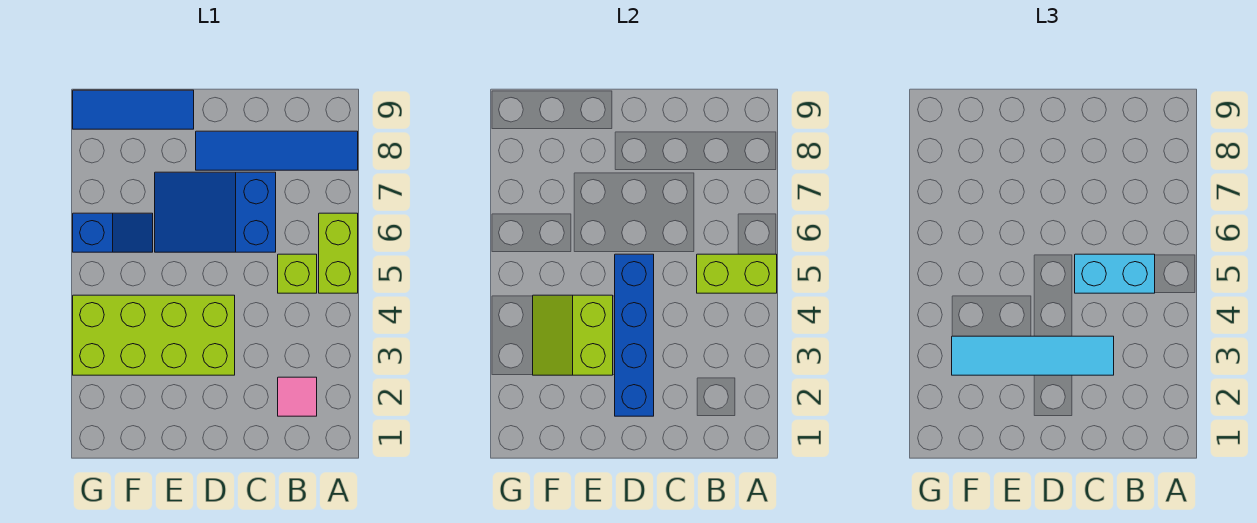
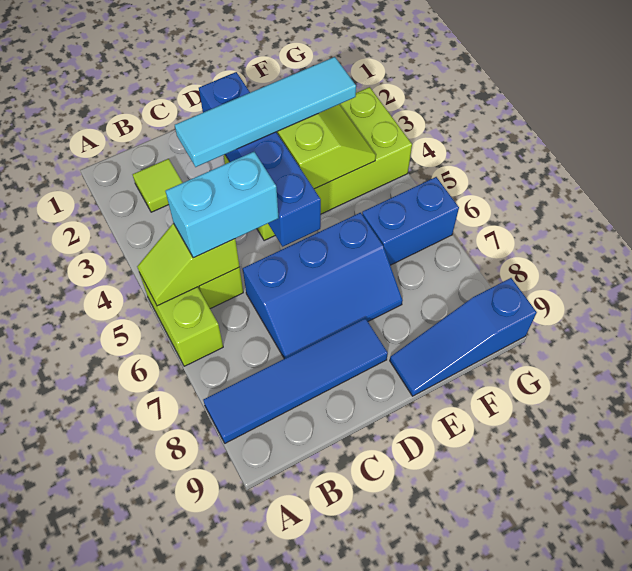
lime brick A5:B5 level 2 -> lime slope A5:B5 level 2 top B
pink tile B2 level 1 -> lime tile B2 level 1
blue slope C6:E7 level 1 top C -> blue slope C6:E7 level 1 top 6
blue tile E9:G9 level 1 -> blue slope E9:G9 level 1 top G
blue slope F6:G6 level 1 top G -> blue brick F6:G6 level 1

